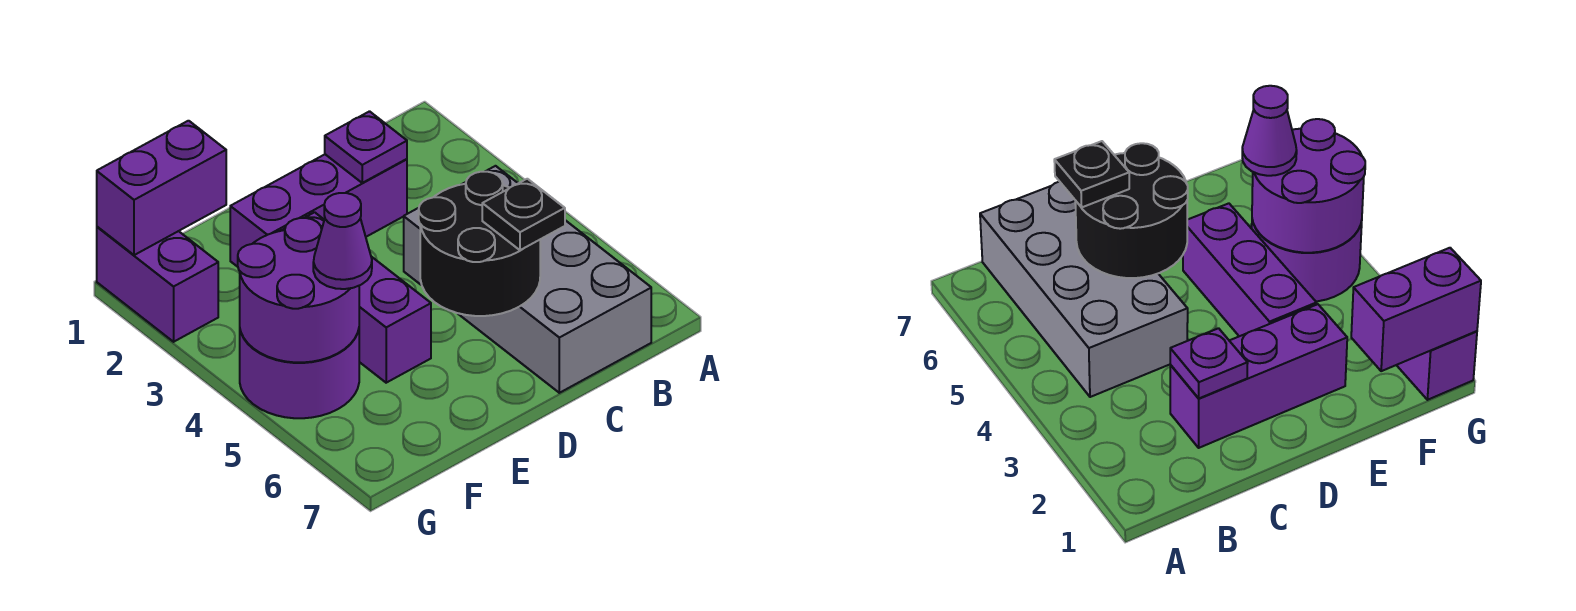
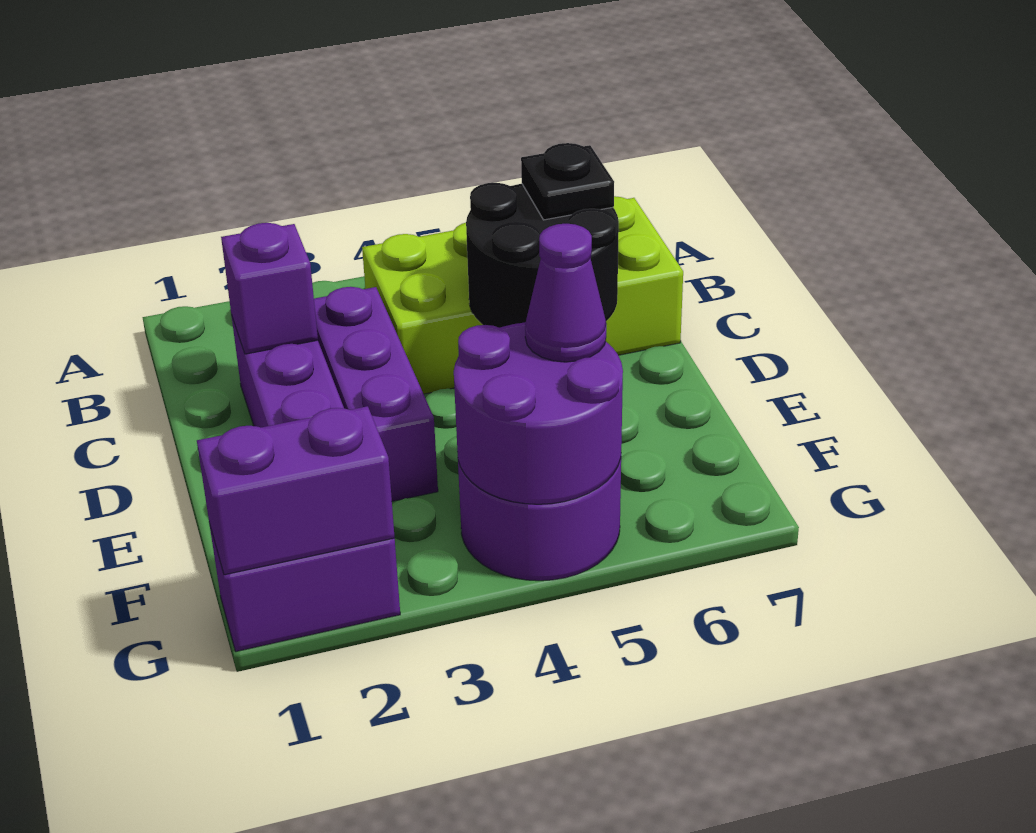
grey brick B4:C7 level 1 -> lime brick B4:C7 level 1
purple plate C2 level 2 -> purple brick C2 level 2
purple brick E3:E5 level 1 -> purple brick C3:E3 level 1
purple brick F1:G1 level 2 -> purple brick G1:G2 level 2

